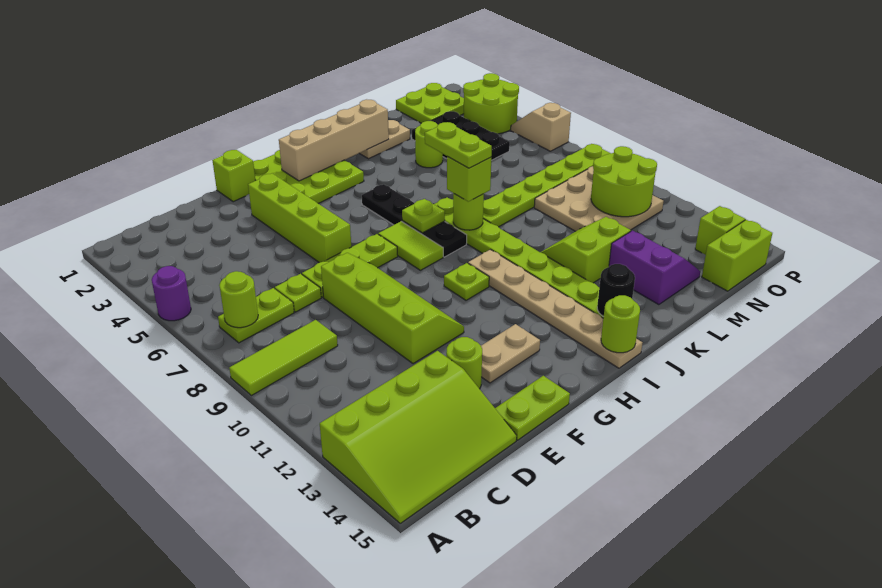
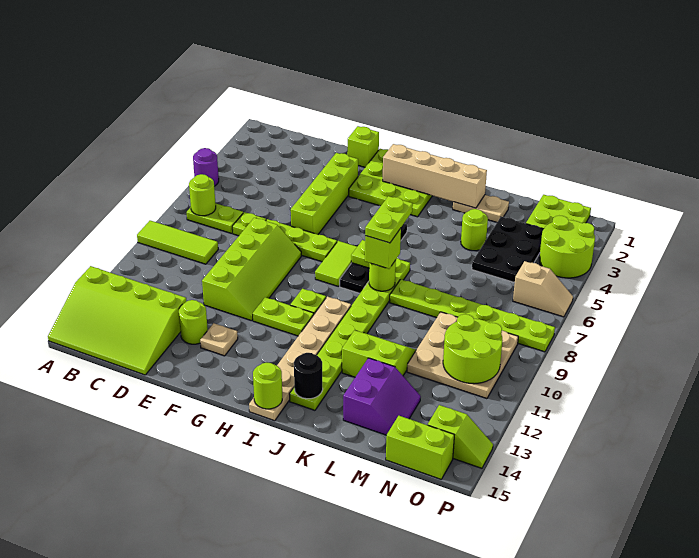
lime plate E15:F15 level 1 -> lime plate G11:H11 level 1
tan plate F13:G13 level 1 -> tan plate F13 level 1
tan slope P5:P6 level 1 top 6 -> tan slope O6:P6 level 1 top O

